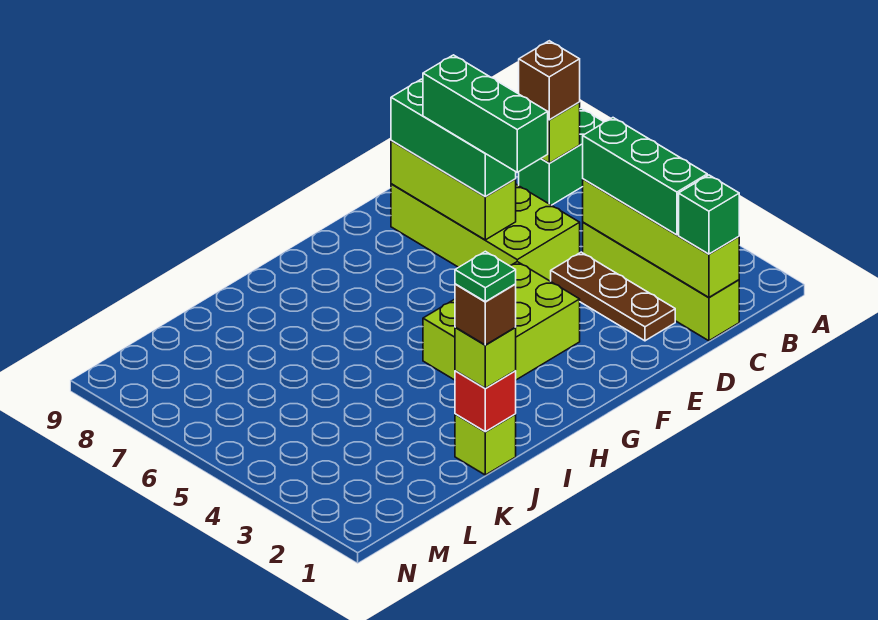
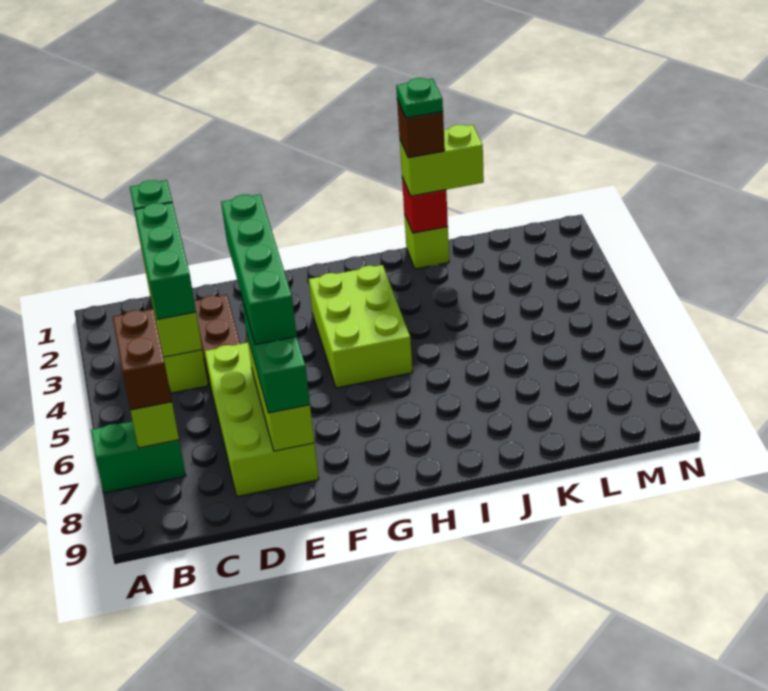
brown brick B7 level 3 -> brown brick B6:B7 level 3
green brick E5:E7 level 4 -> green brick E4:E7 level 4
lime brick F3:H4 level 1 -> lime brick G3:H5 level 1
lime brick J1 level 3 -> lime brick J1:K1 level 3

